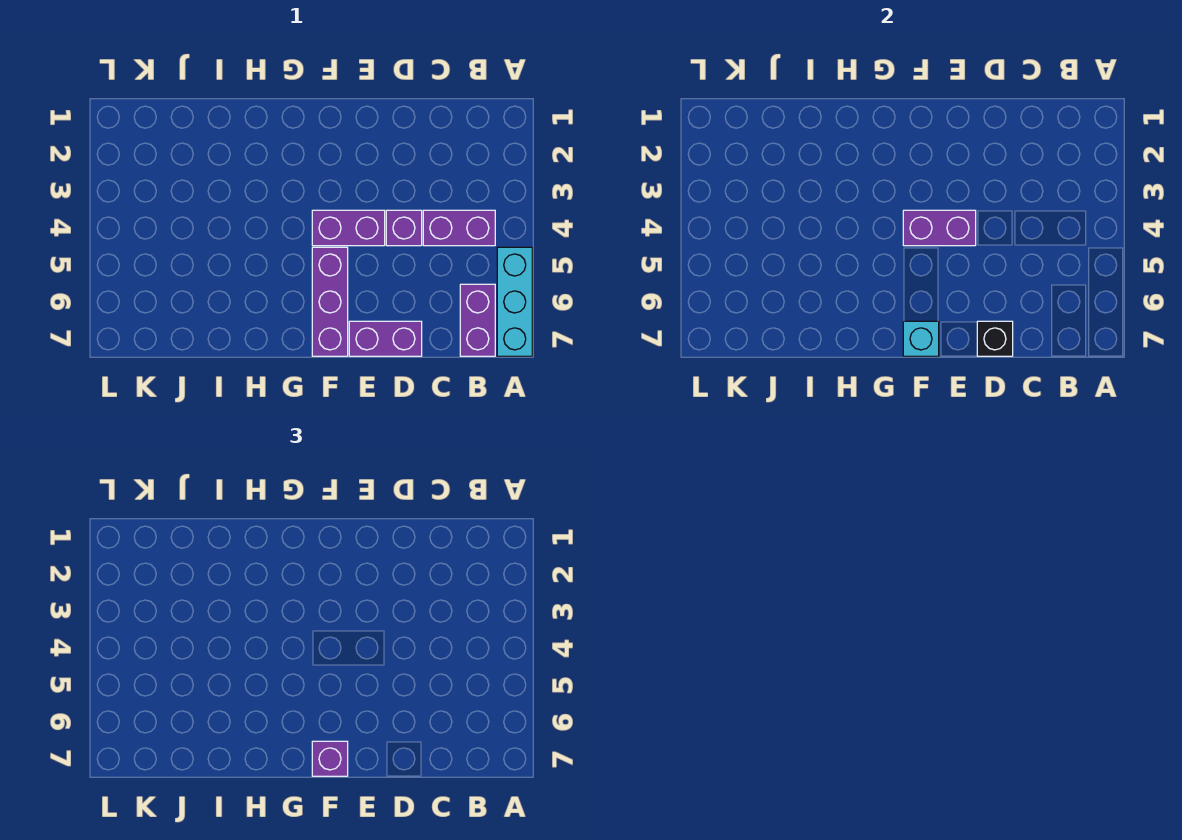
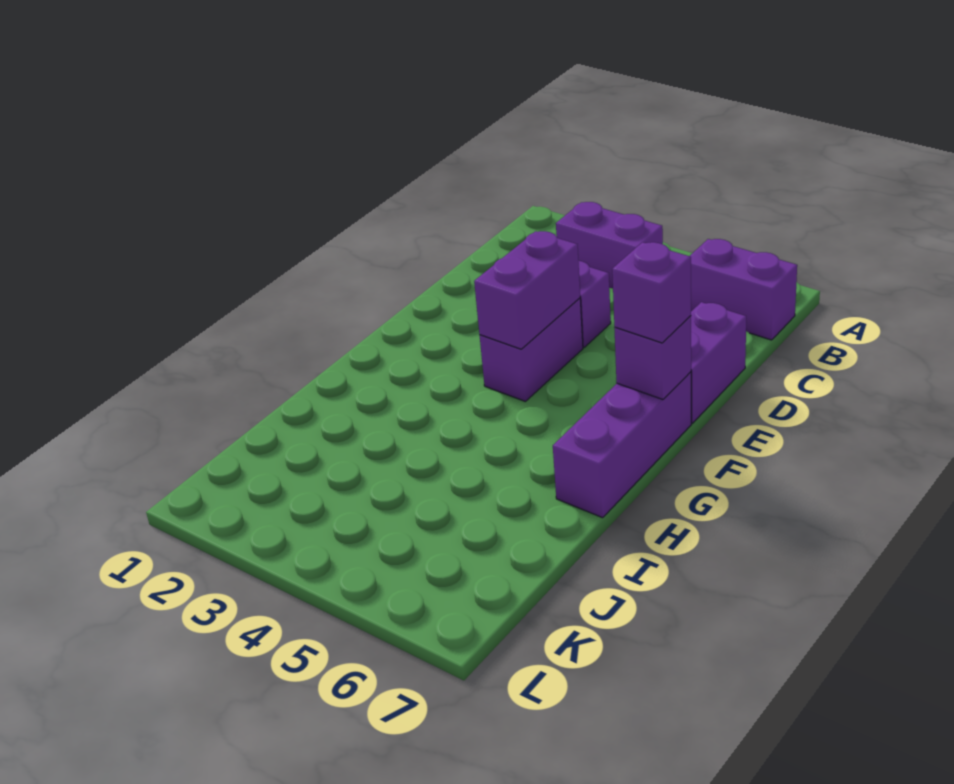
cyan brick A5:A7 level 1 -> none
purple brick B4:C4 level 1 -> purple brick B3:B4 level 1
black brick D7 level 2 -> none
purple brick F5:F7 level 1 -> purple brick F7:H7 level 1
cyan brick F7 level 2 -> purple brick F7 level 2

